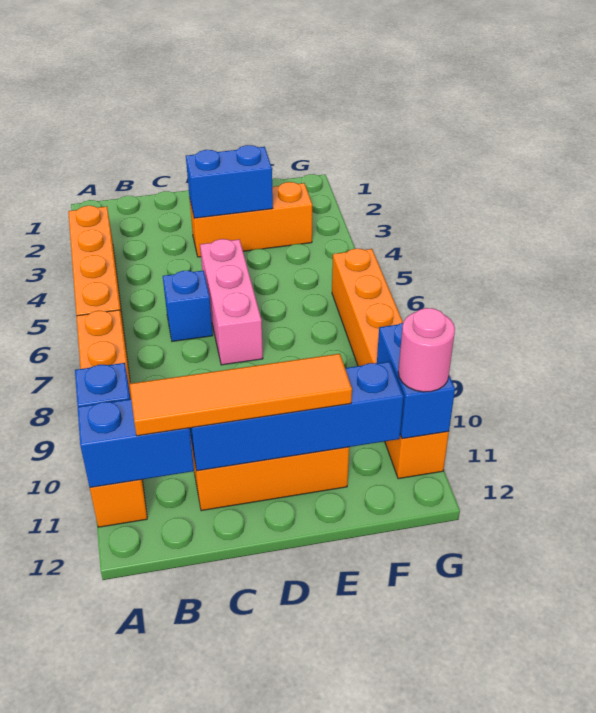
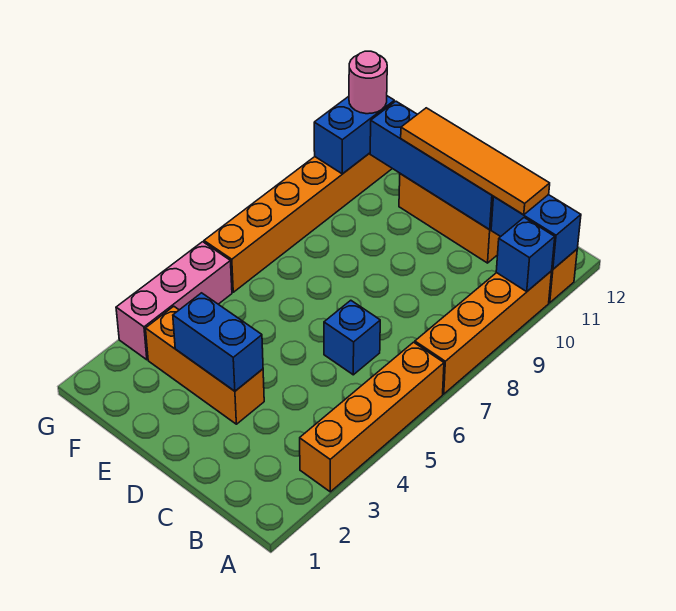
pink brick D5:D7 level 1 -> pink brick G3:G5 level 1

